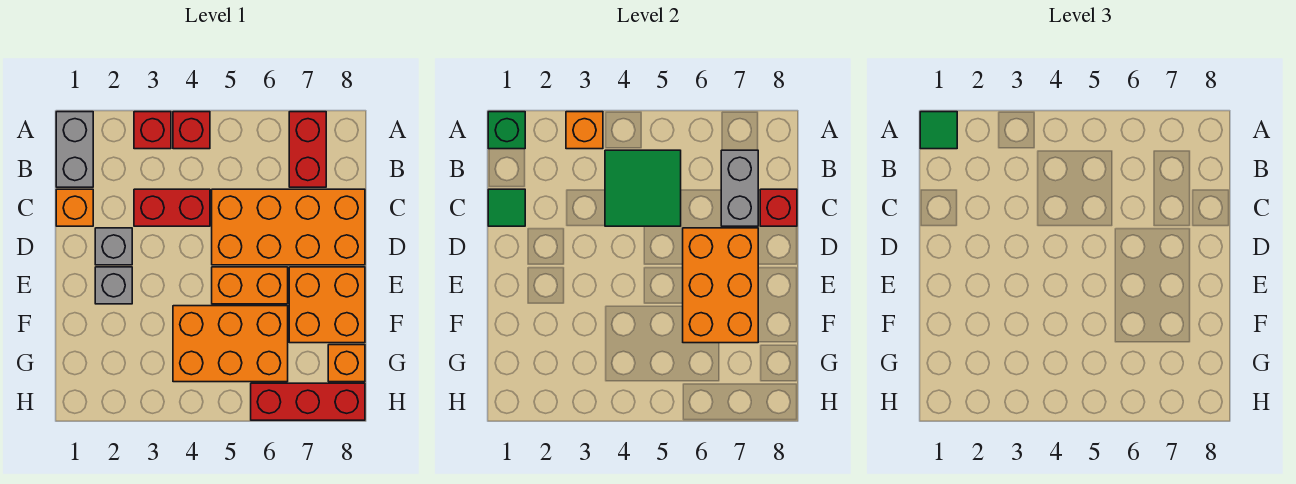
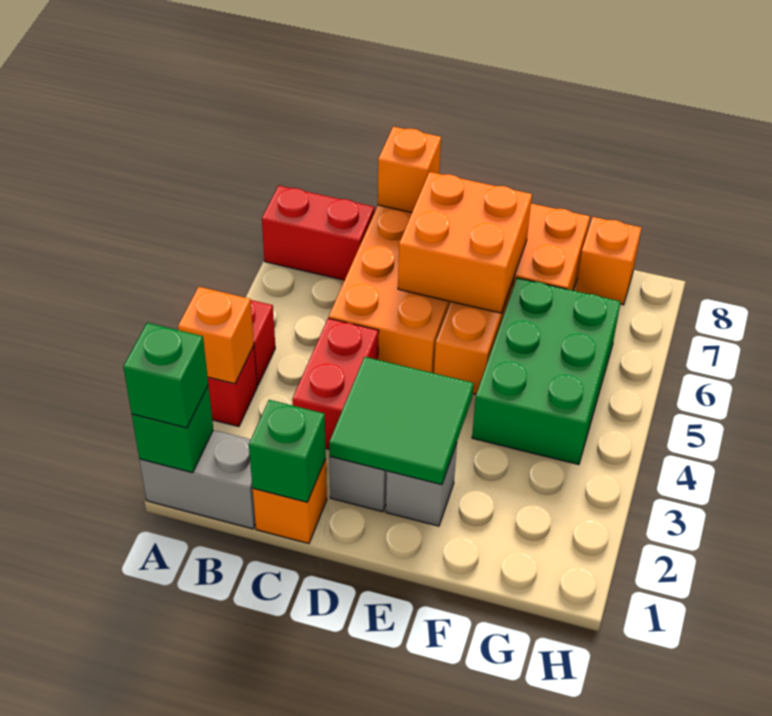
green tile A1 level 3 -> green brick A1 level 3
green tile B4:C5 level 2 -> green tile D2:E3 level 2
grey brick B7:C7 level 2 -> none
green tile C1 level 2 -> green brick C1 level 2
red brick C8 level 2 -> orange brick C8 level 2
orange brick D6:F7 level 2 -> orange brick D6:E7 level 2
orange brick F4:G6 level 1 -> green brick F4:G6 level 1
red brick H6:H8 level 1 -> none

